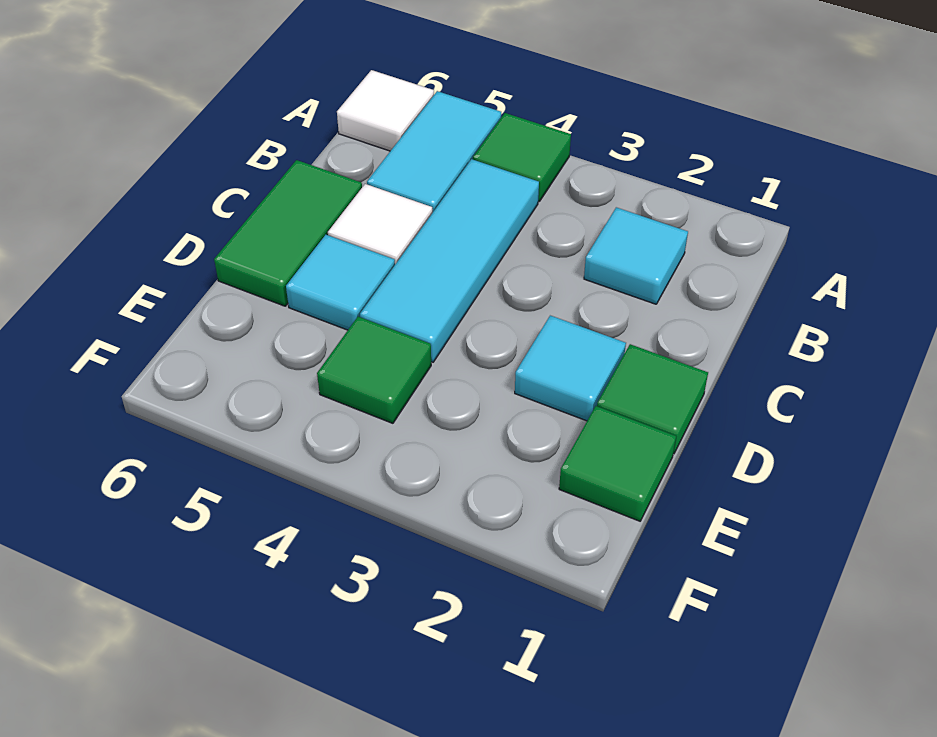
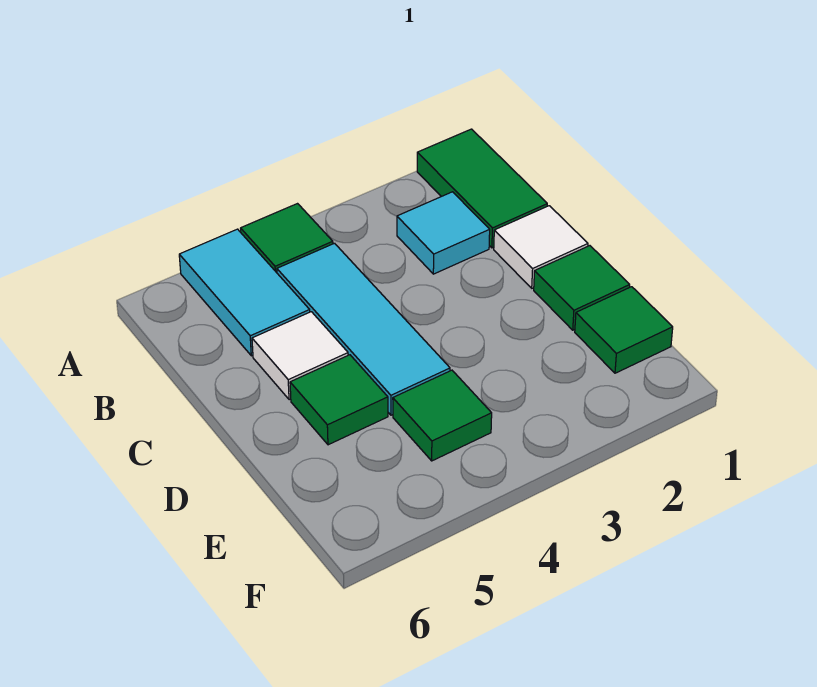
white tile A6 level 1 -> white tile C1 level 1
green tile C6:D6 level 1 -> green tile A1:B1 level 1
cyan tile D2 level 1 -> none
cyan tile D5 level 1 -> green tile D5 level 1

